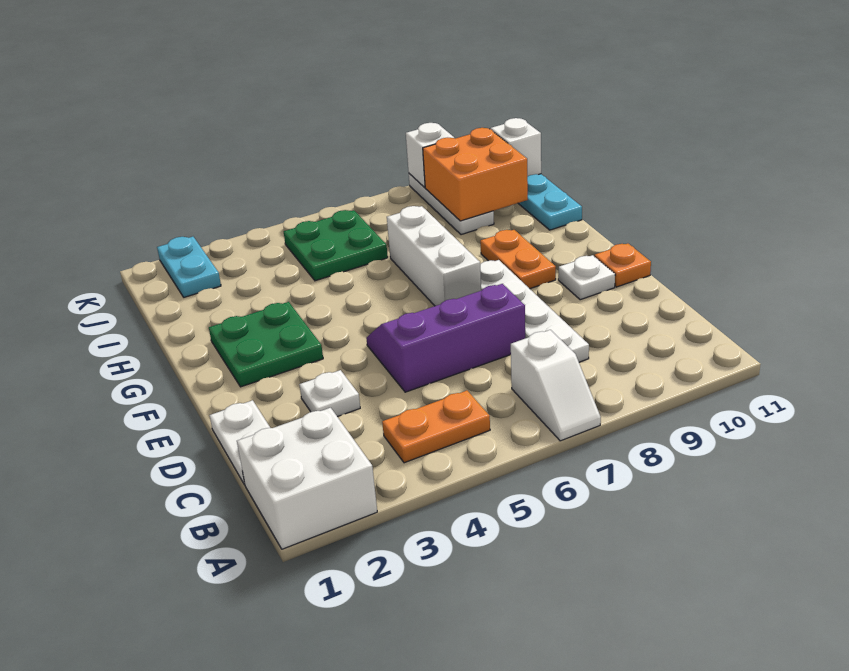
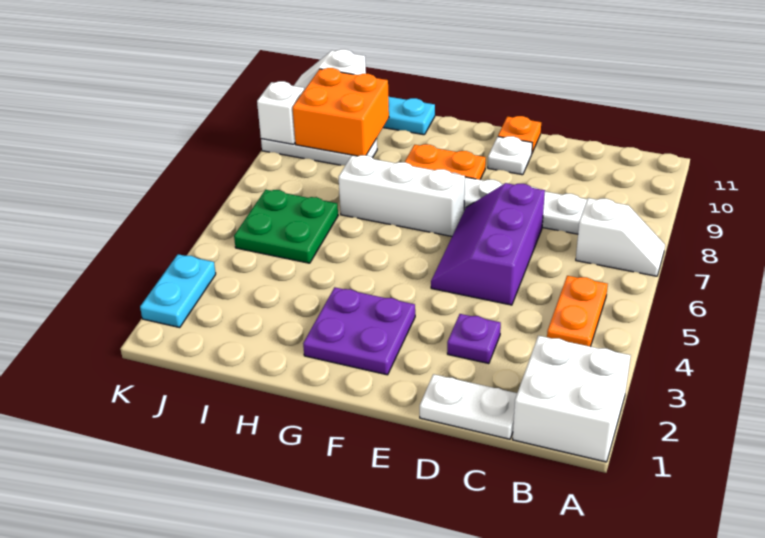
white plate D3 level 1 -> purple plate D3 level 1
green plate F2:G3 level 1 -> purple plate F2:G3 level 1
cyan plate J2:K2 level 1 -> cyan plate K2:K3 level 1

